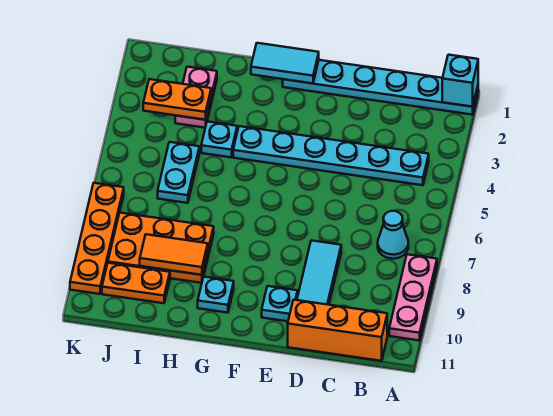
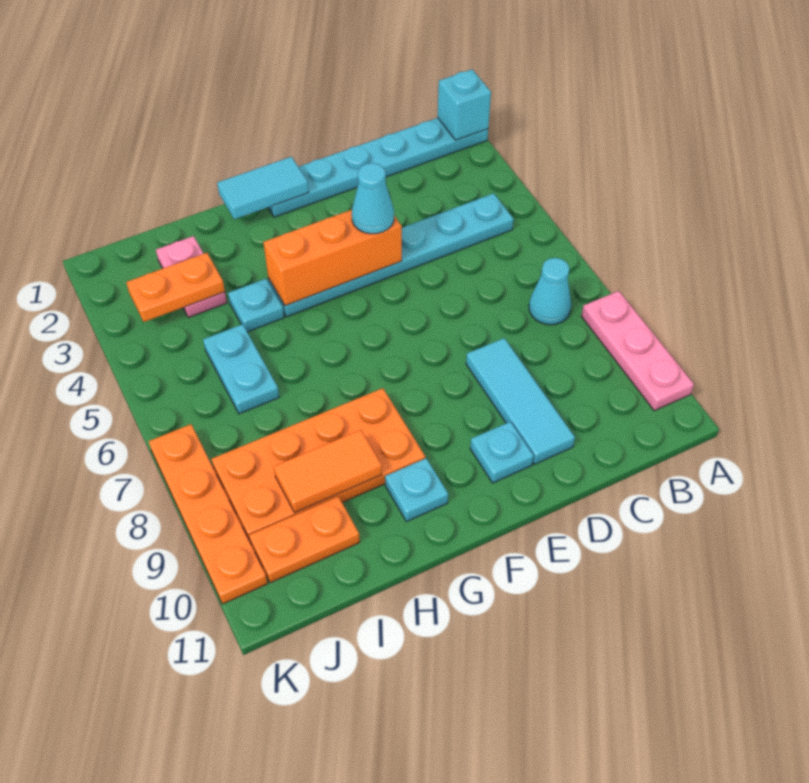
orange brick B11:D11 level 1 -> orange brick E4:G4 level 2
none -> cyan cone E4 level 3
orange plate H8:J9 level 1 -> orange plate G8:J9 level 1

